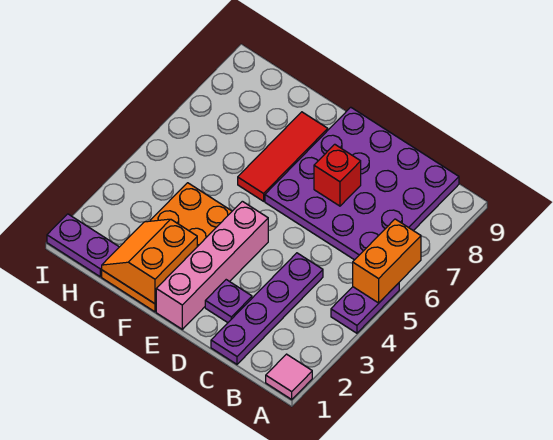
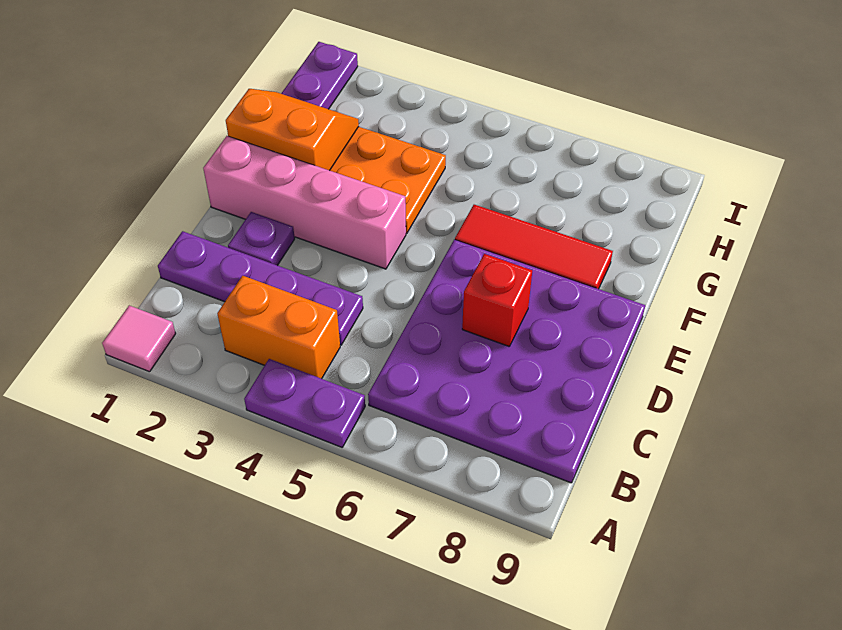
orange brick A5:A6 level 2 -> orange brick B3:B4 level 1

